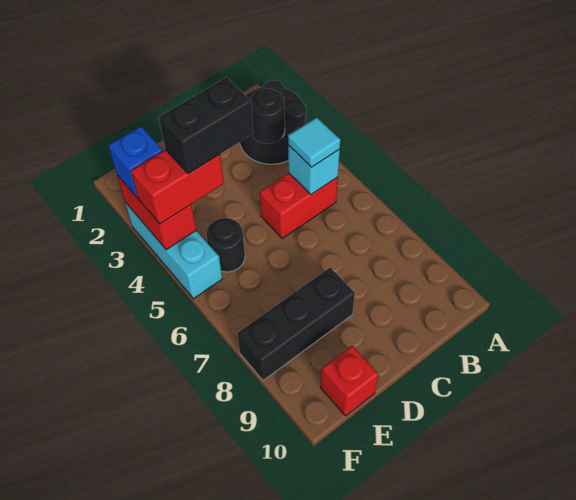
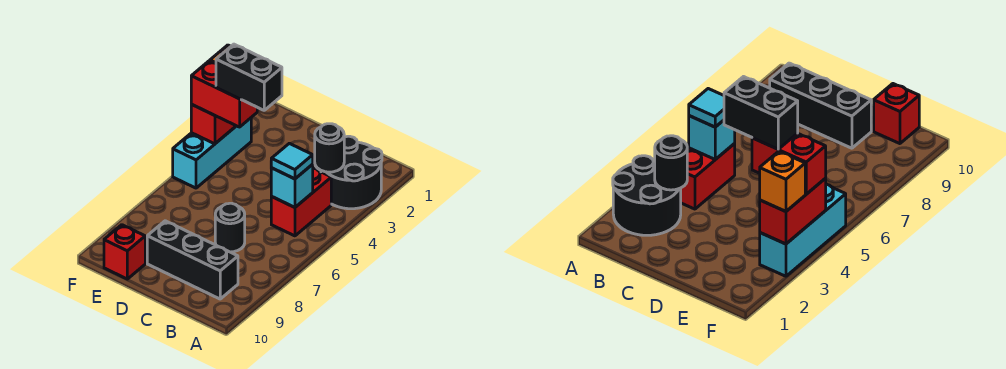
red brick B5:C5 level 1 -> red brick B4:B5 level 1
black brick D8:F8 level 1 -> black brick B9:D9 level 1
black round brick E5 level 1 -> black round brick C7 level 1
blue brick F3 level 3 -> orange brick F3 level 3

